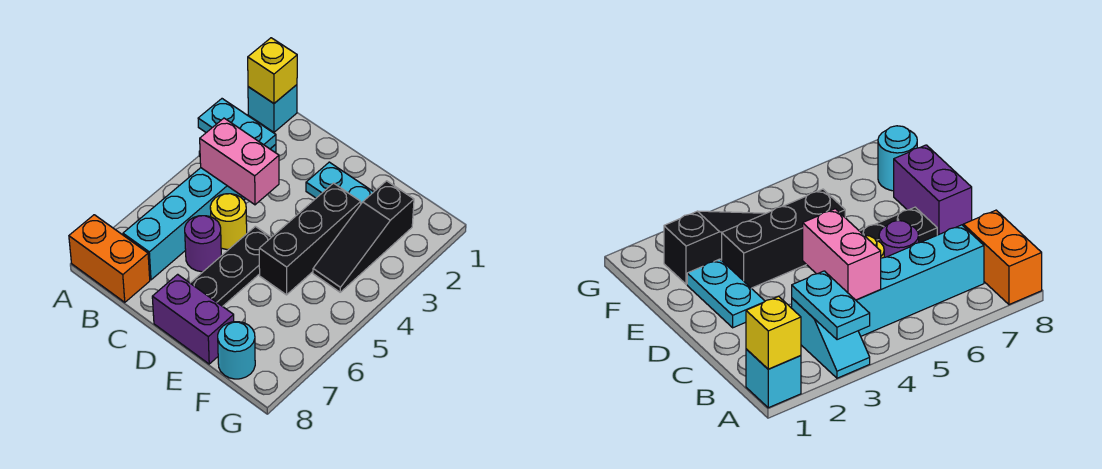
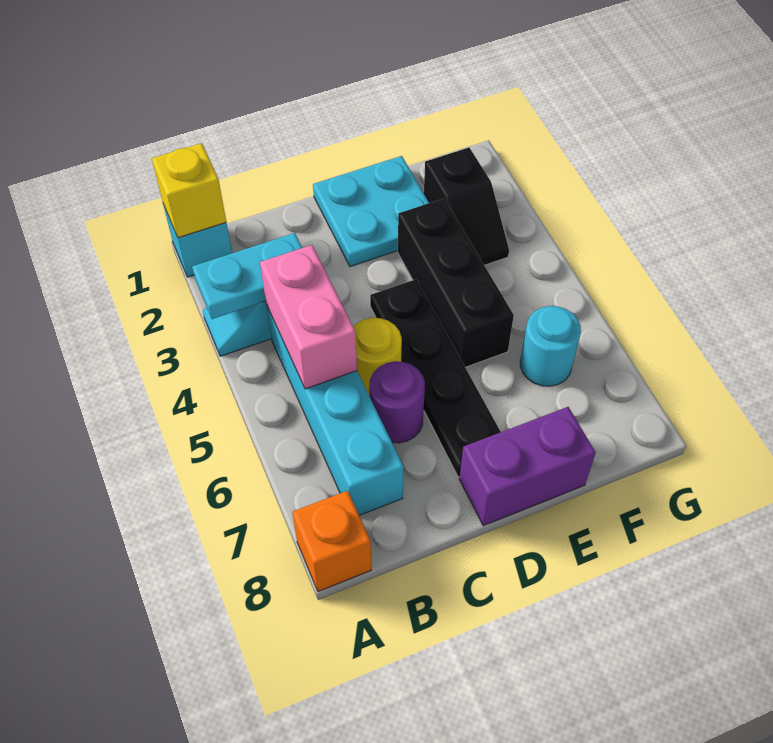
orange brick A8:B8 level 1 -> orange brick A8 level 1
pink brick B4:C4 level 2 -> pink brick B4:B5 level 2
cyan plate D2:E2 level 1 -> cyan plate D1:E2 level 1
black plate D5:D7 level 1 -> black plate D4:D7 level 1
black slope F2:F4 level 1 top 2 -> black slope F2:F3 level 1 top 2
cyan round brick F8 level 1 -> cyan round brick F6 level 1

